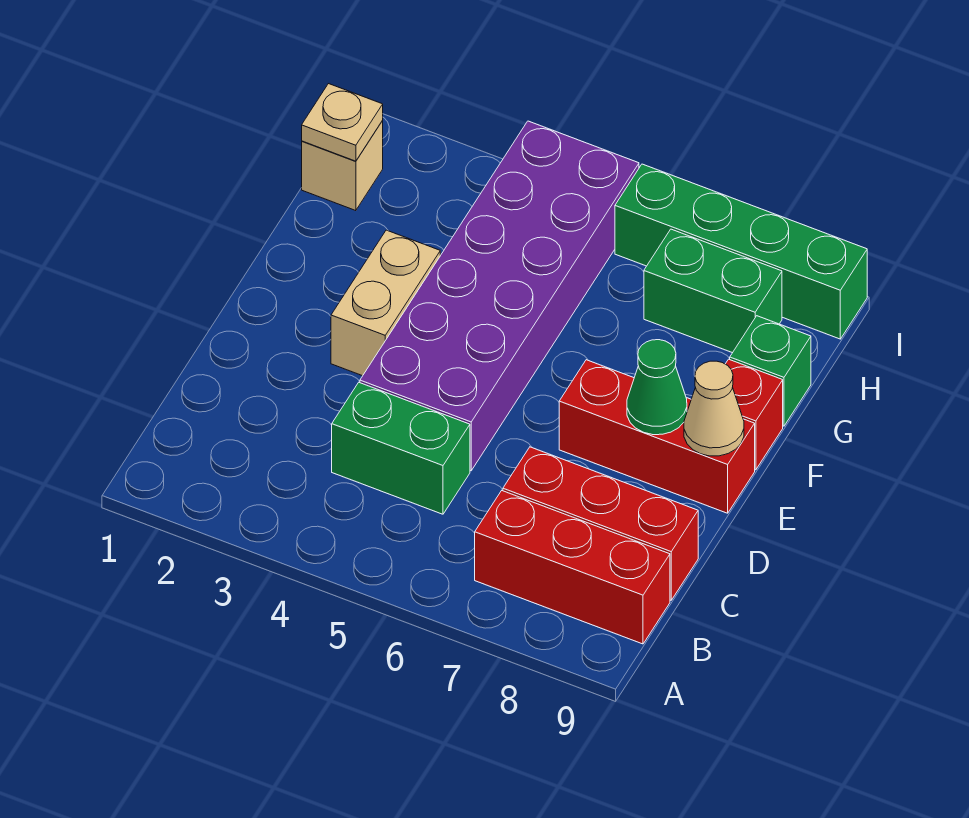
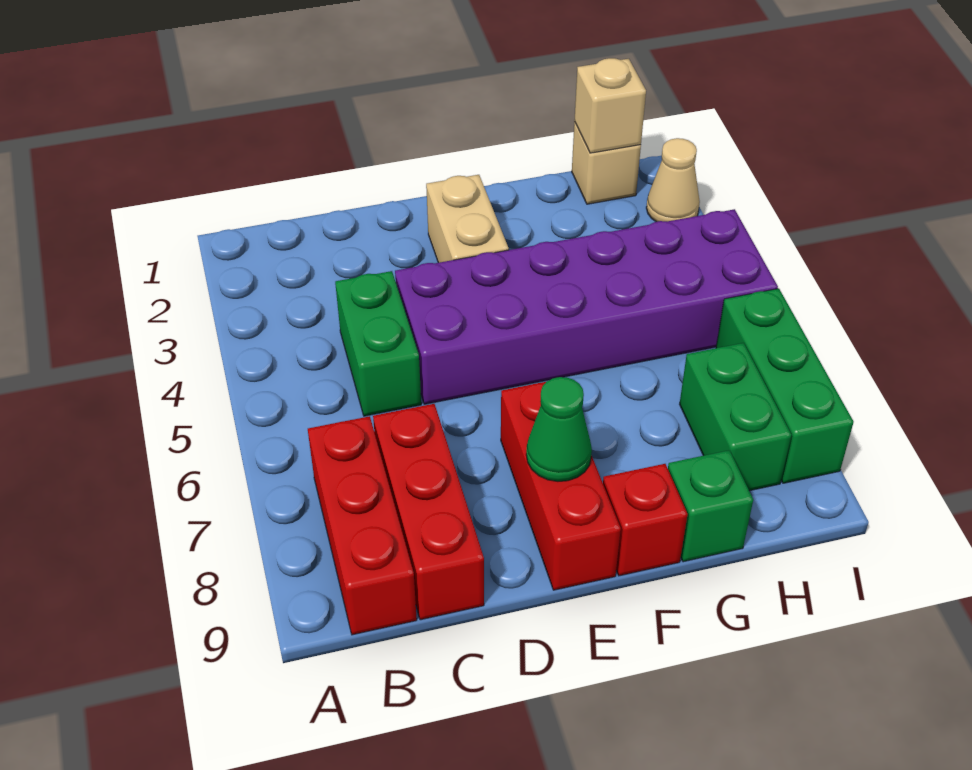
tan brick E3:F3 level 1 -> tan brick E2:E3 level 1
tan cone E9 level 2 -> tan cone I2 level 1
tan plate H1 level 2 -> tan brick H1 level 2
green brick I6:I9 level 1 -> green brick I6:I8 level 1

